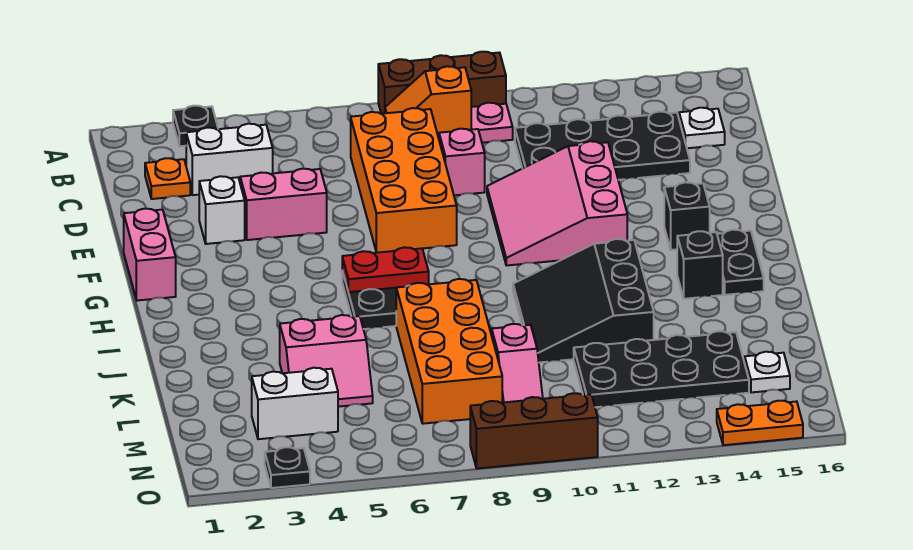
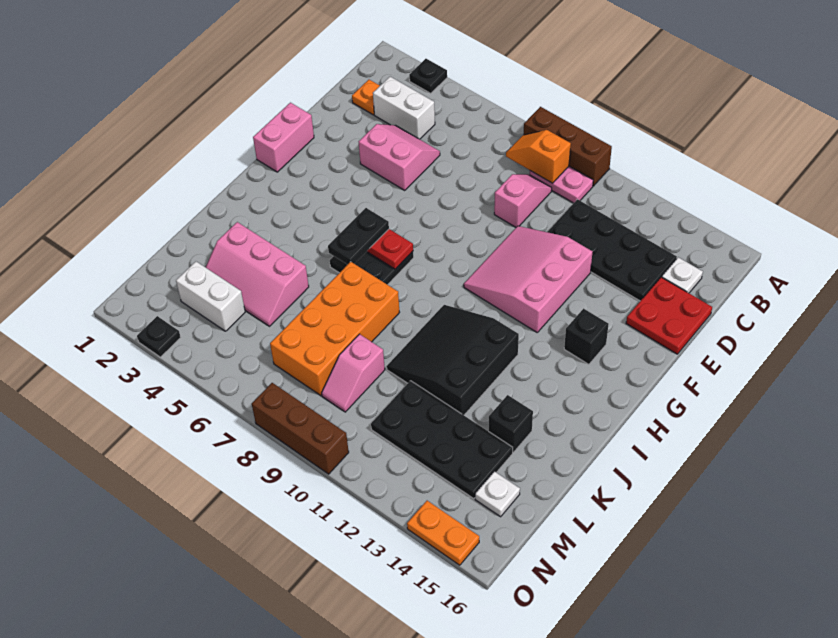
orange brick C7:F8 level 1 -> none
none -> red plate D15:E16 level 1
white brick E3 level 1 -> none
black plate H15:I15 level 1 -> black plate H6:I6 level 3
black brick I14 level 1 -> black brick K14 level 1
pink slope K4:L5 level 1 top K -> pink slope K3:L5 level 1 top K

